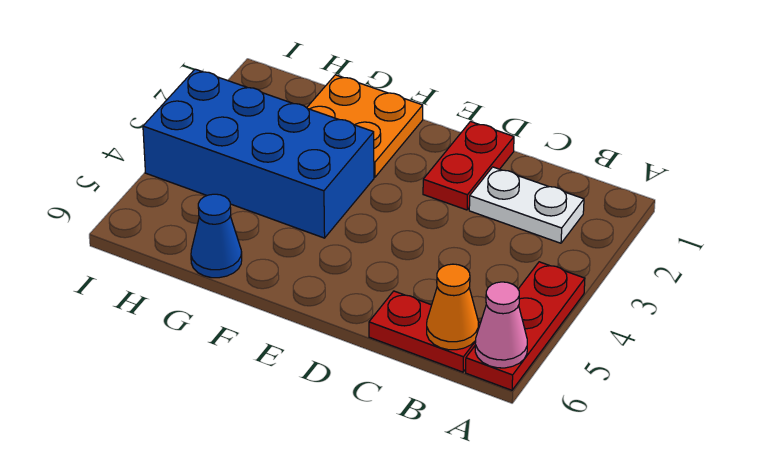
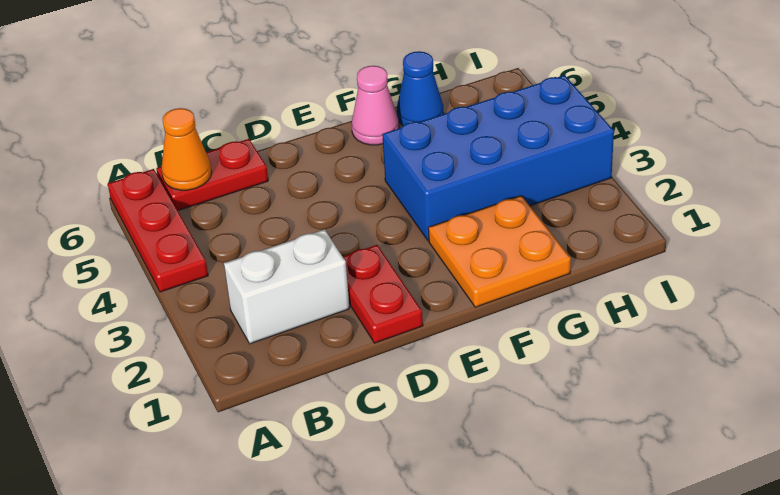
pink cone A6 level 2 -> pink cone F6 level 1
white plate B2:C2 level 1 -> white brick B2:C2 level 1

